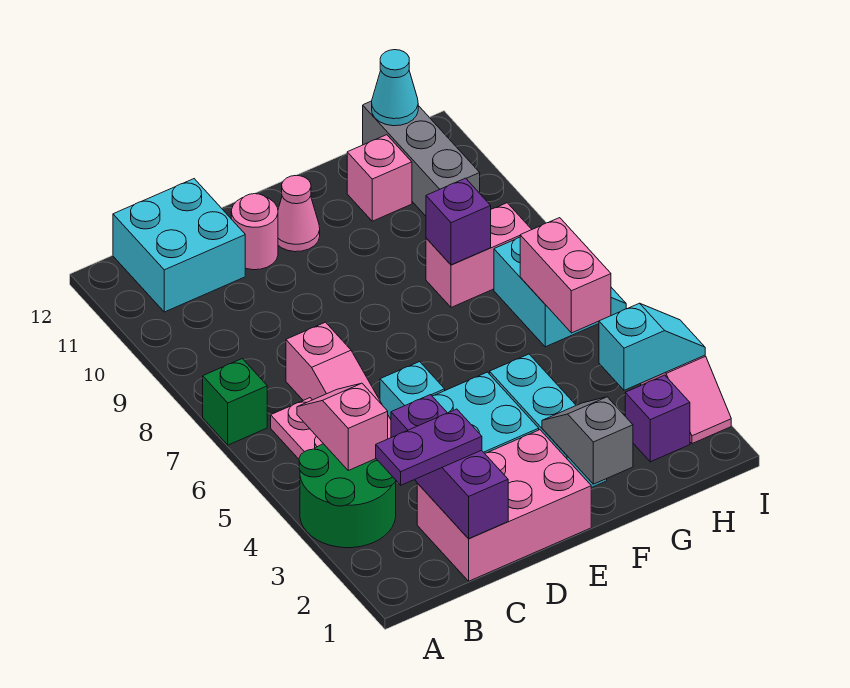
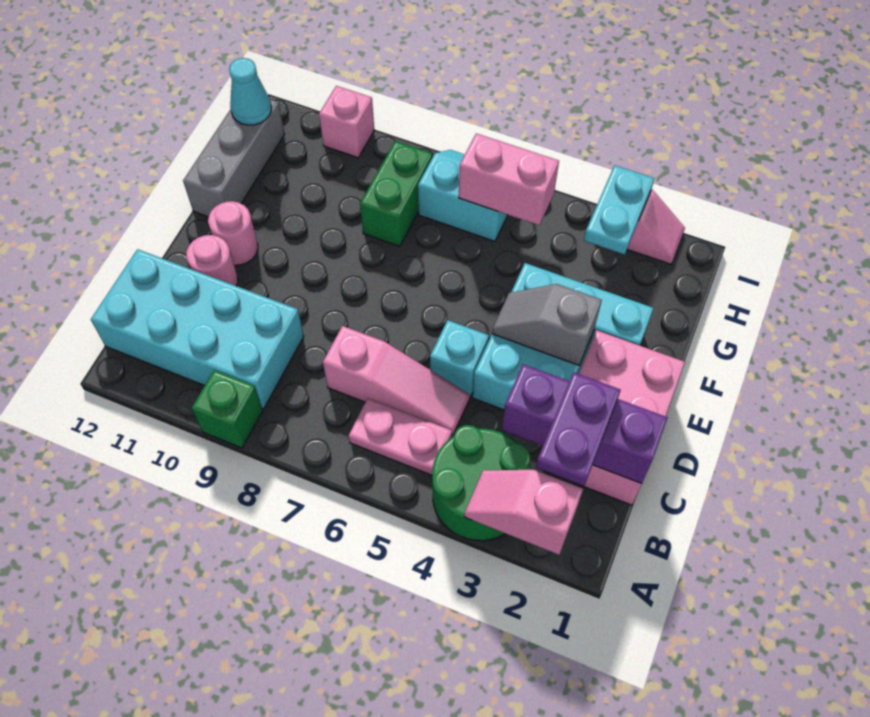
green brick A7 level 1 -> green brick A9 level 1
pink slope B4:B5 level 2 top 4 -> pink slope A2:A3 level 2 top 2
cyan brick B11:C12 level 1 -> cyan brick B9:C12 level 1
pink cone E11 level 1 -> pink round brick E11 level 1
grey slope F1:F2 level 2 top 1 -> grey slope E3:E4 level 2 top 3
pink brick G8:H8 level 1 -> green brick G8:H8 level 1
purple brick G8 level 2 -> none
pink brick G11 level 1 -> pink brick I10 level 1
purple brick H2 level 1 -> none
cyan slope H3:I3 level 2 top H -> cyan plate H3:I3 level 2
grey brick H10:H12 level 1 -> grey brick F12:H12 level 1

